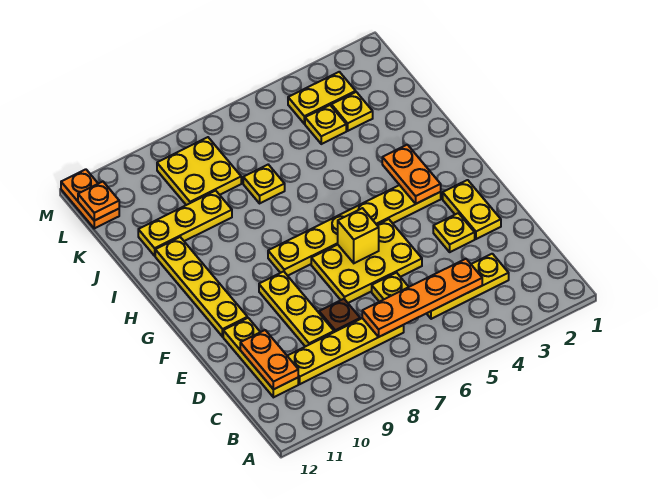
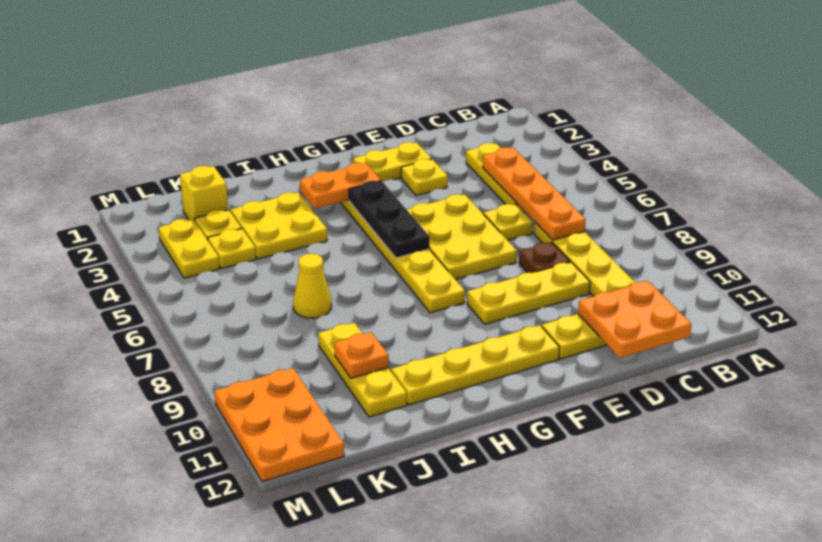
orange plate C11:D11 level 2 -> orange plate C11:D12 level 2
yellow brick F6 level 2 -> yellow brick K2 level 1
none -> black plate G4:G6 level 2
yellow plate J7 level 1 -> yellow cone J7 level 1
yellow plate K8:L9 level 1 -> yellow plate I3:J4 level 1
orange plate L12:M12 level 1 -> orange plate L10:M12 level 1
orange plate L12 level 2 -> orange plate J10 level 2

